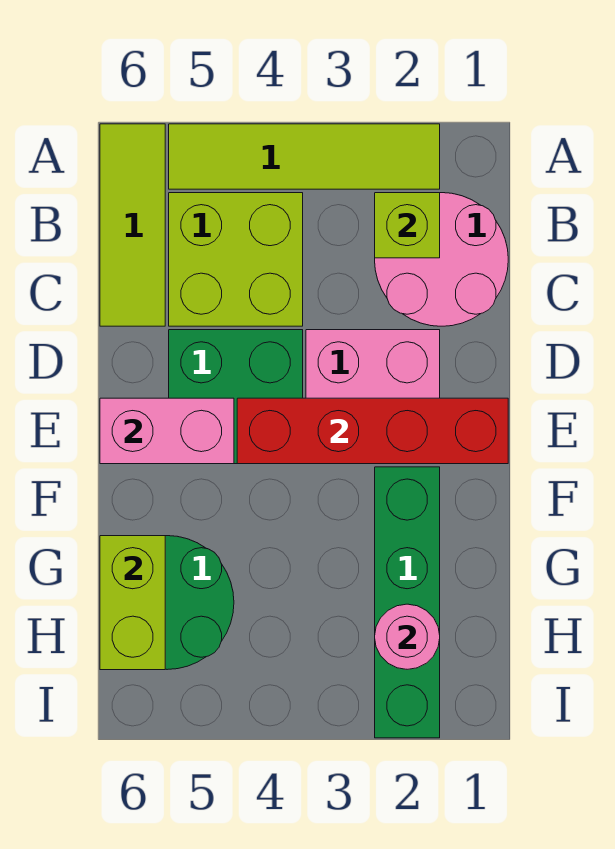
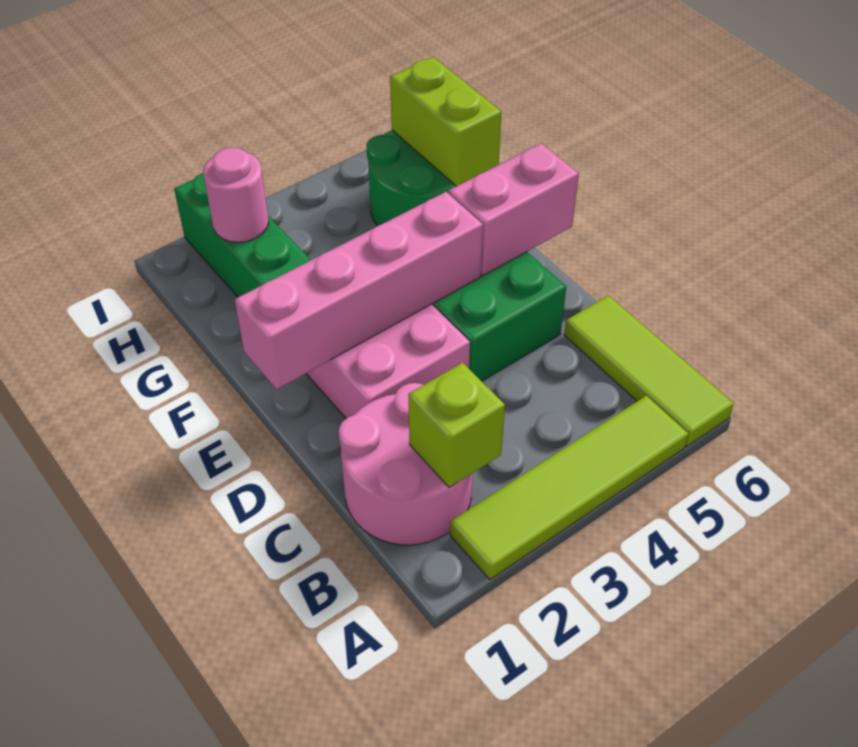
lime brick B4:C5 level 1 -> none
red brick E1:E4 level 2 -> pink brick E1:E4 level 2

